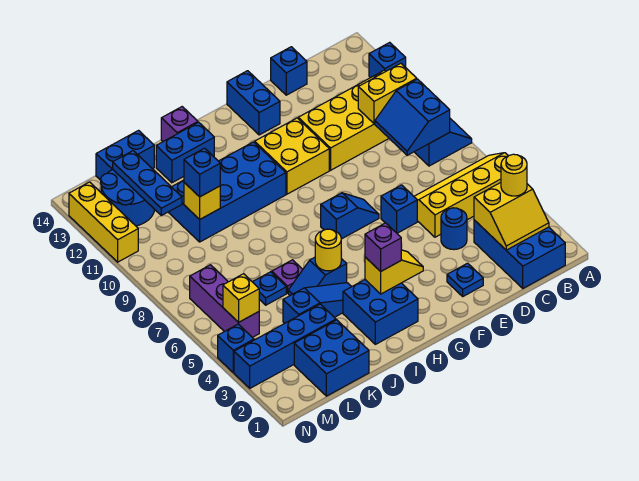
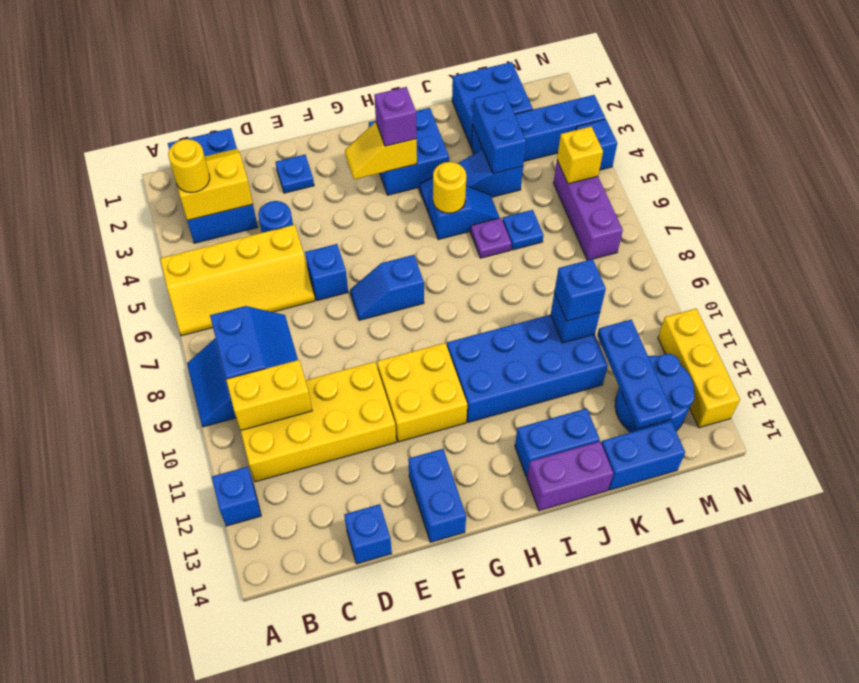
purple brick I14 level 1 -> purple brick I14:J14 level 1
none -> blue brick K3:K4 level 2
yellow brick K10 level 2 -> blue brick K10 level 2

